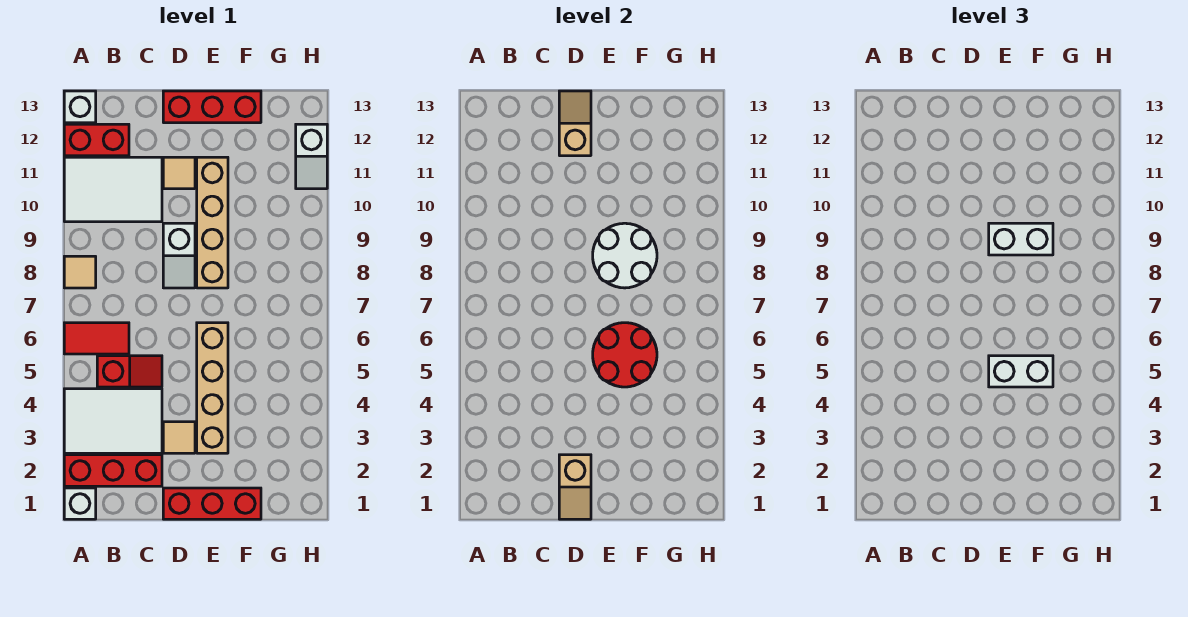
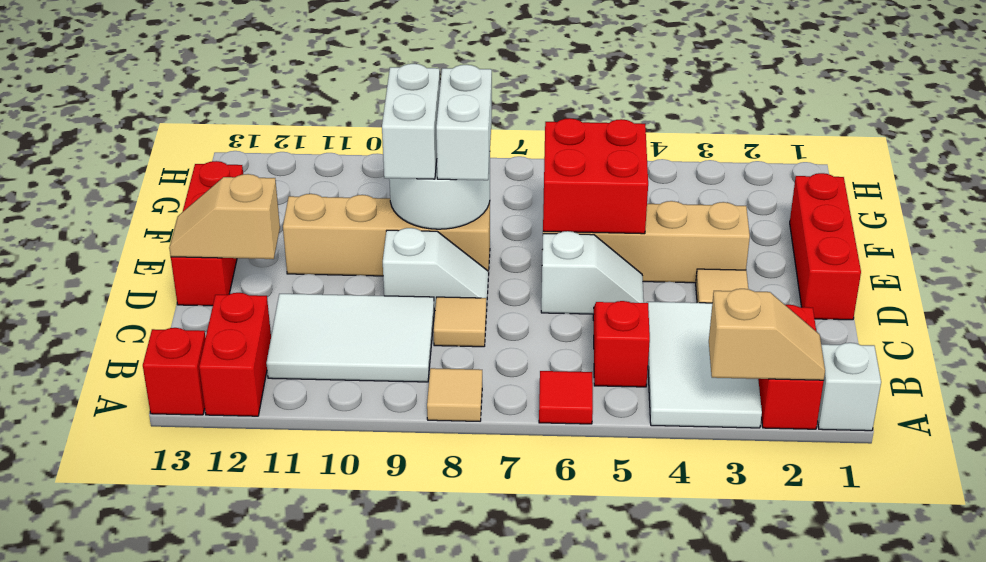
red brick A2:C2 level 1 -> red brick A2:B2 level 1
red tile A6:B6 level 1 -> red tile A6 level 1
white tile A10:C11 level 1 -> white tile B9:C11 level 1
white brick A13 level 1 -> red brick A13 level 1
tan slope D1:D2 level 2 top 2 -> tan slope A2:A3 level 2 top 3
tan tile D11 level 1 -> tan tile C8 level 1
red round brick E5:F6 level 2 -> red brick E5:F6 level 2
white brick E5:F5 level 3 -> white brick E8:F8 level 3
white slope H11:H12 level 1 top 12 -> white slope D5:D6 level 1 top 6

